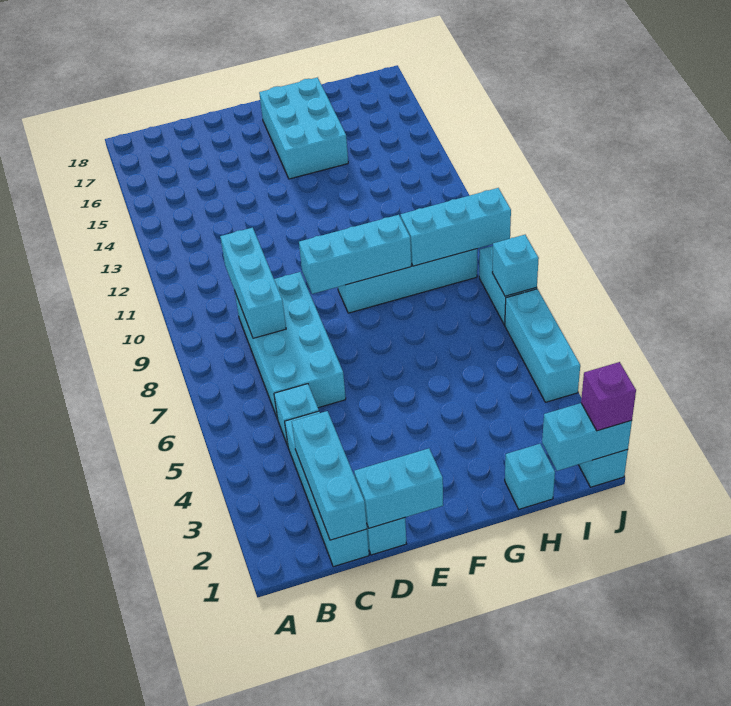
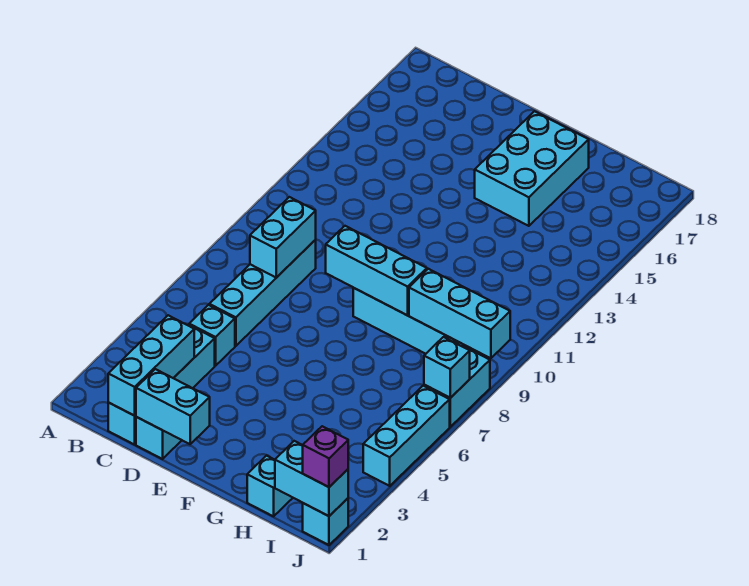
cyan brick C6:D9 level 1 -> cyan brick C6:C9 level 1
cyan brick C8:C10 level 2 -> cyan brick C8:C9 level 2

